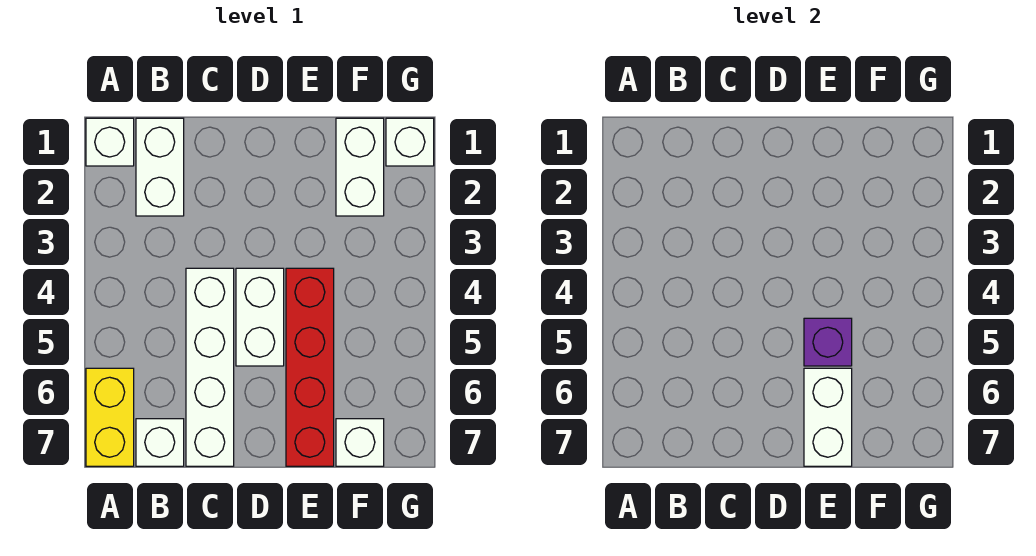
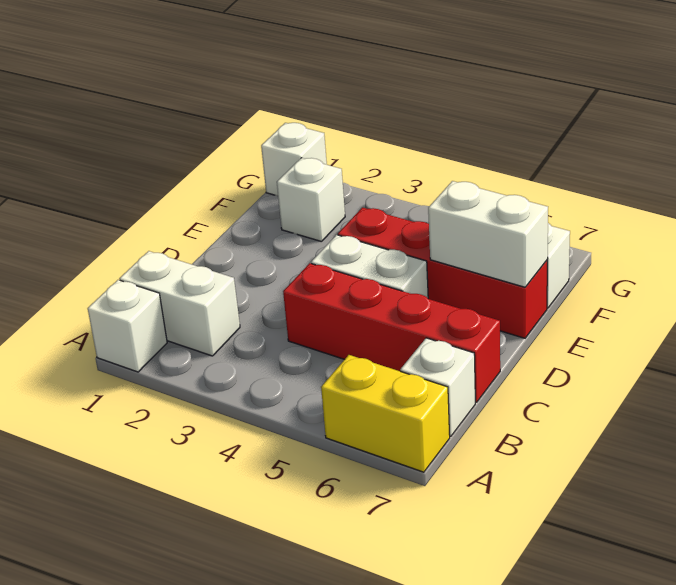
white brick C4:C7 level 1 -> red brick C4:C7 level 1
purple brick E5 level 2 -> none
white brick F1:F2 level 1 -> white brick F2 level 1

